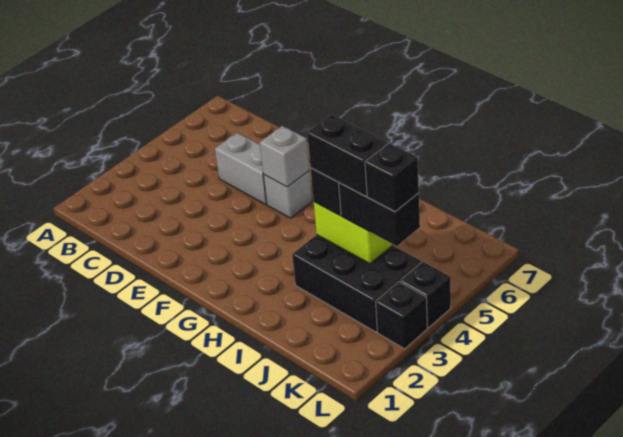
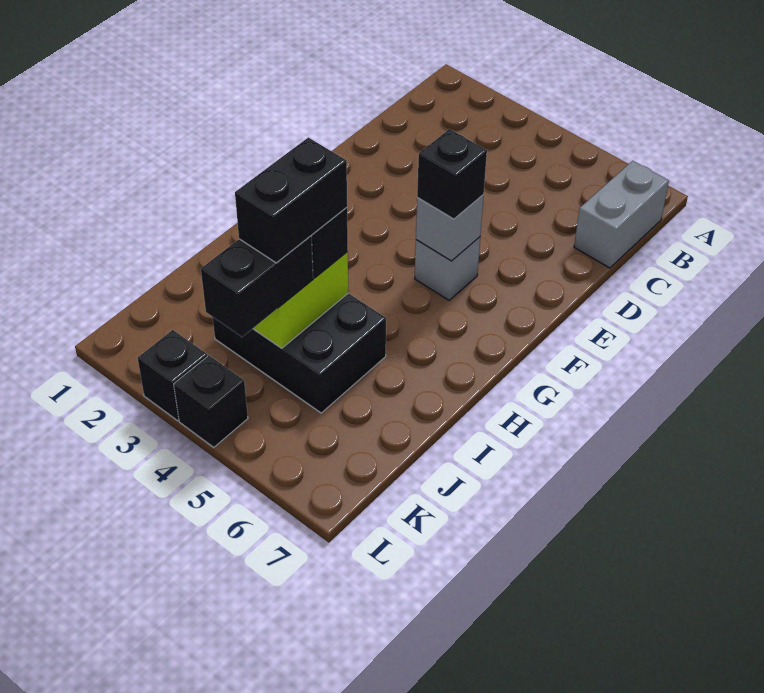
grey brick D5:E5 level 1 -> grey brick B7:C7 level 1
black brick I3:K4 level 1 -> black brick I3:J5 level 1
black brick K4 level 4 -> black brick F5 level 3

